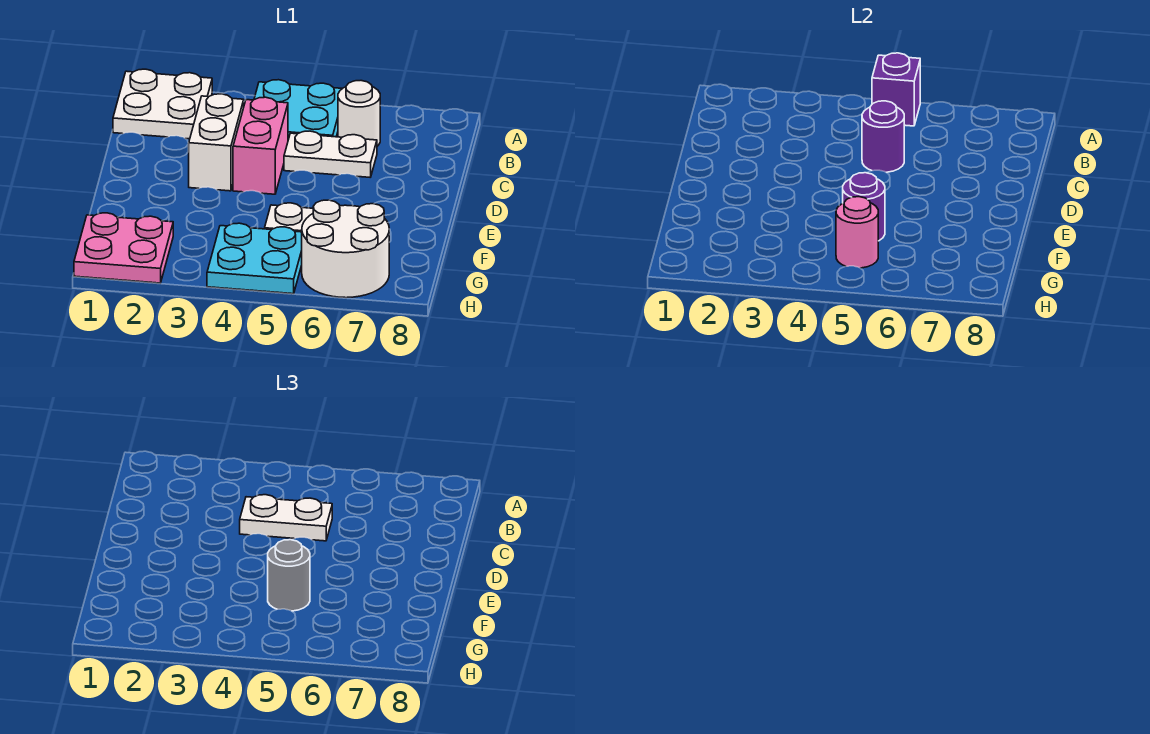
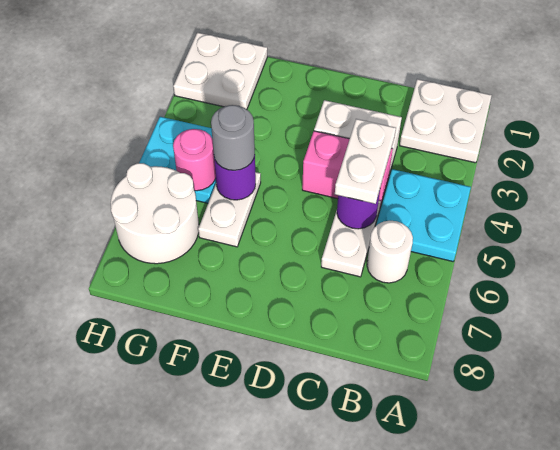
purple brick A5 level 2 -> none
pink plate G1:H2 level 1 -> white plate G1:H2 level 1

